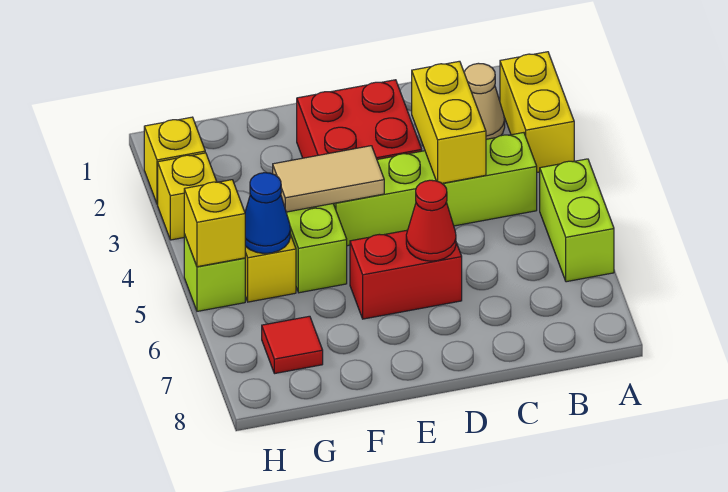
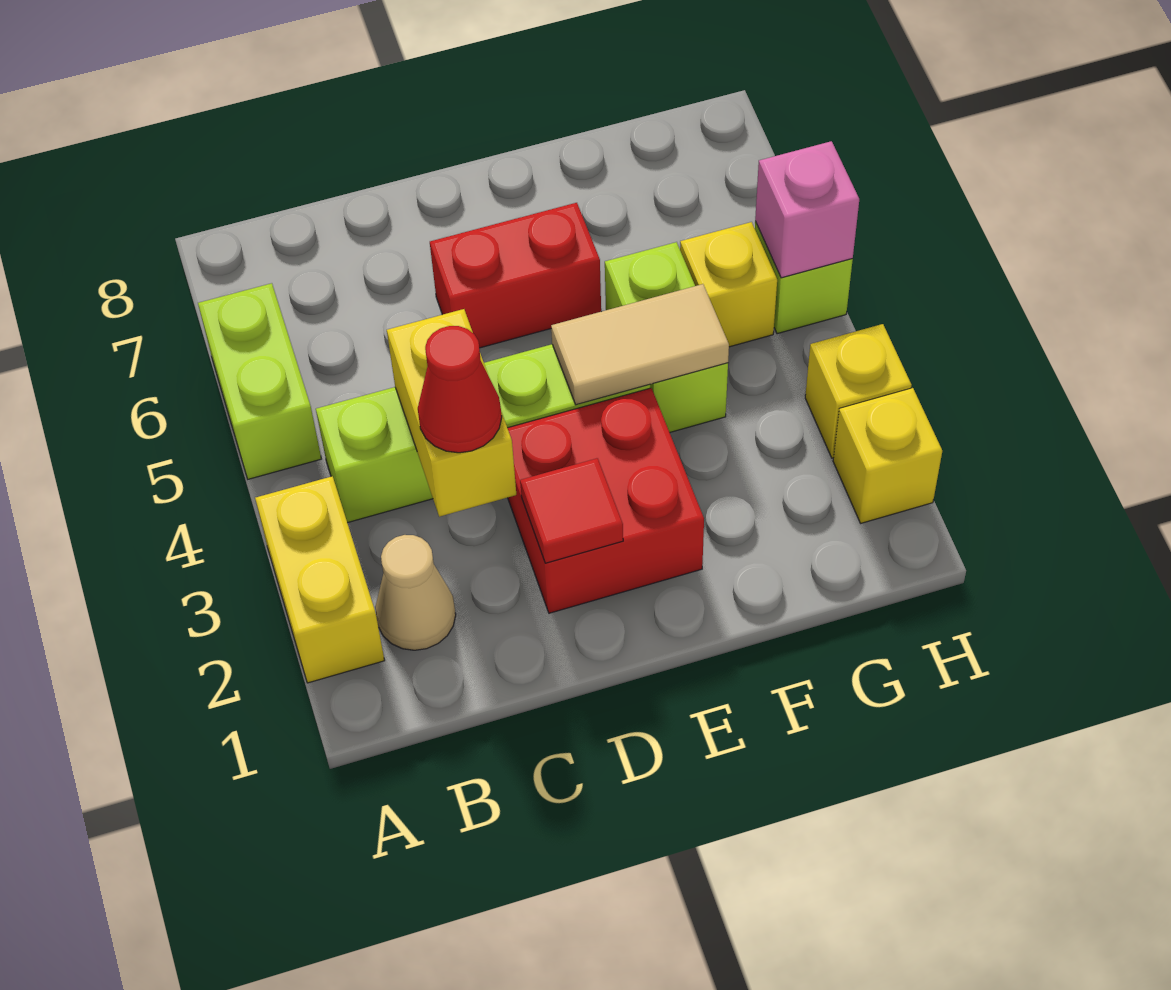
red cone D6 level 2 -> red cone C3 level 3
blue cone G5 level 2 -> none
red tile G7 level 1 -> red tile D2 level 2
yellow brick H5 level 2 -> pink brick H5 level 2

